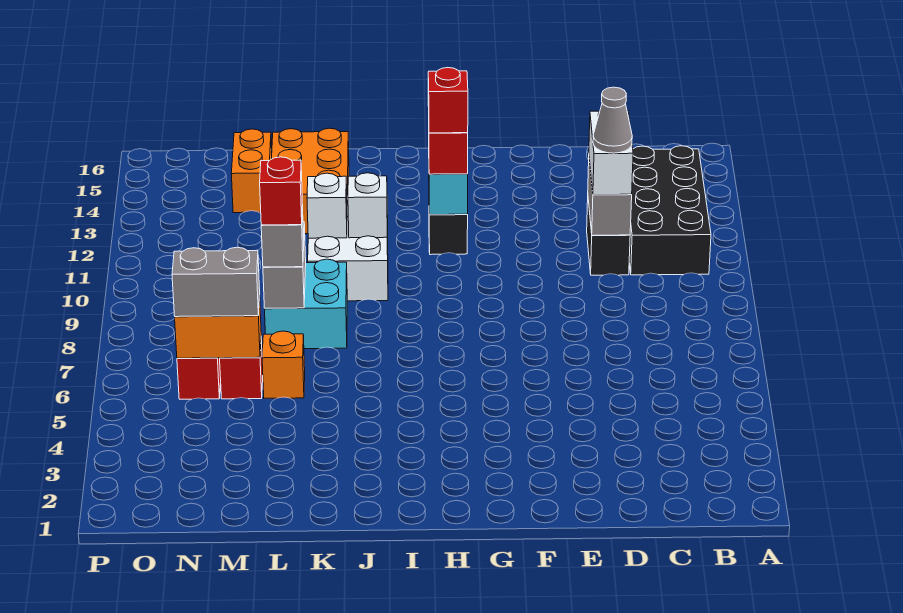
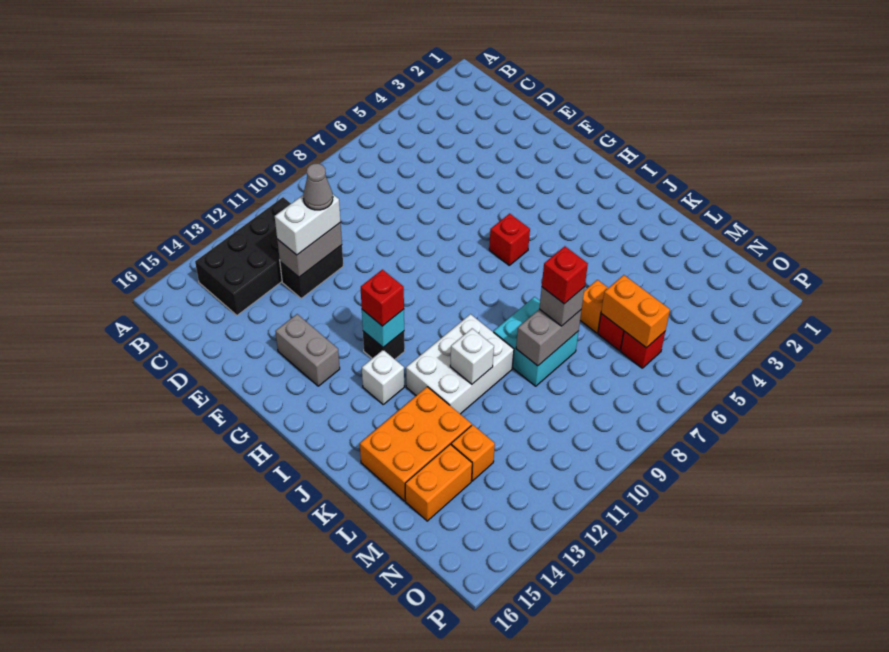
red brick H12 level 4 -> red brick H6 level 1
white brick J11 level 2 -> white brick I13 level 1
grey brick M6:N6 level 3 -> grey brick F14:G14 level 1
none -> orange brick M13 level 1

